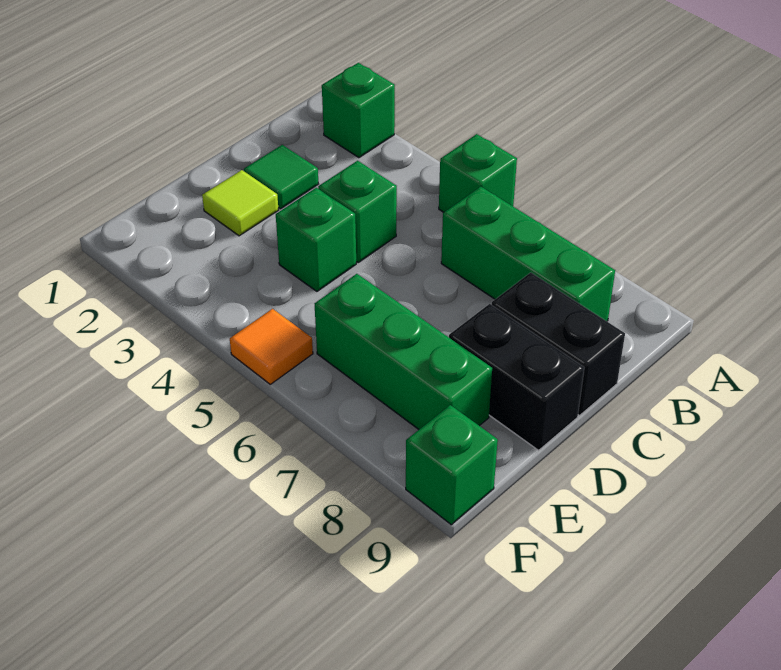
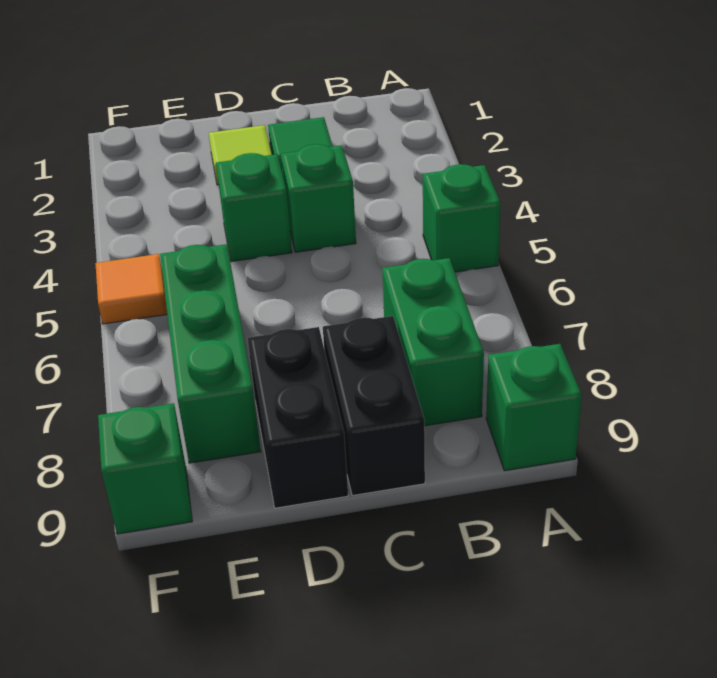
green brick A2 level 1 -> green brick A9 level 1
green brick B6:B8 level 1 -> green brick B7:B8 level 1

